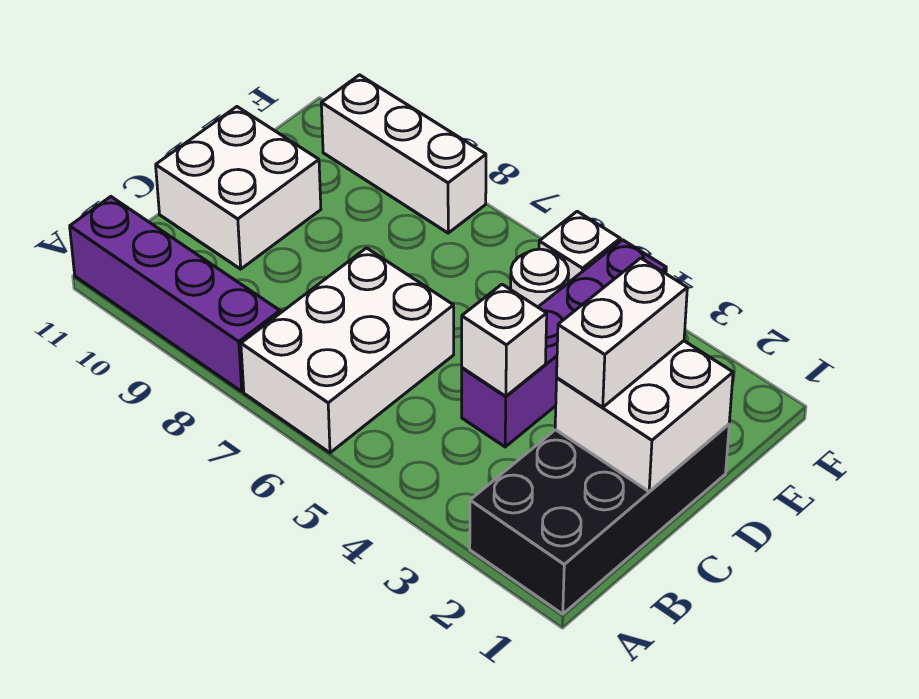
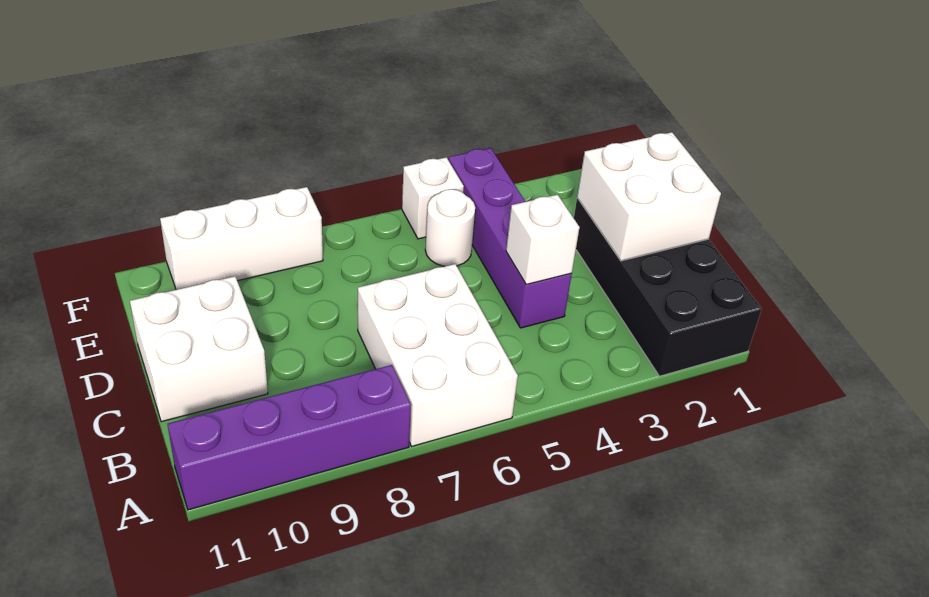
white brick C2:D2 level 3 -> none

